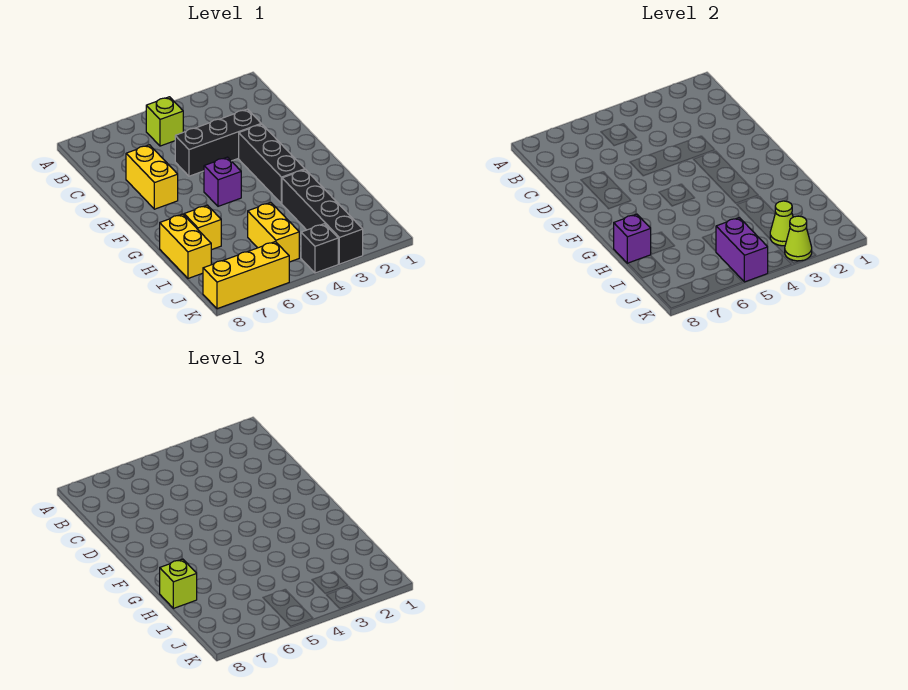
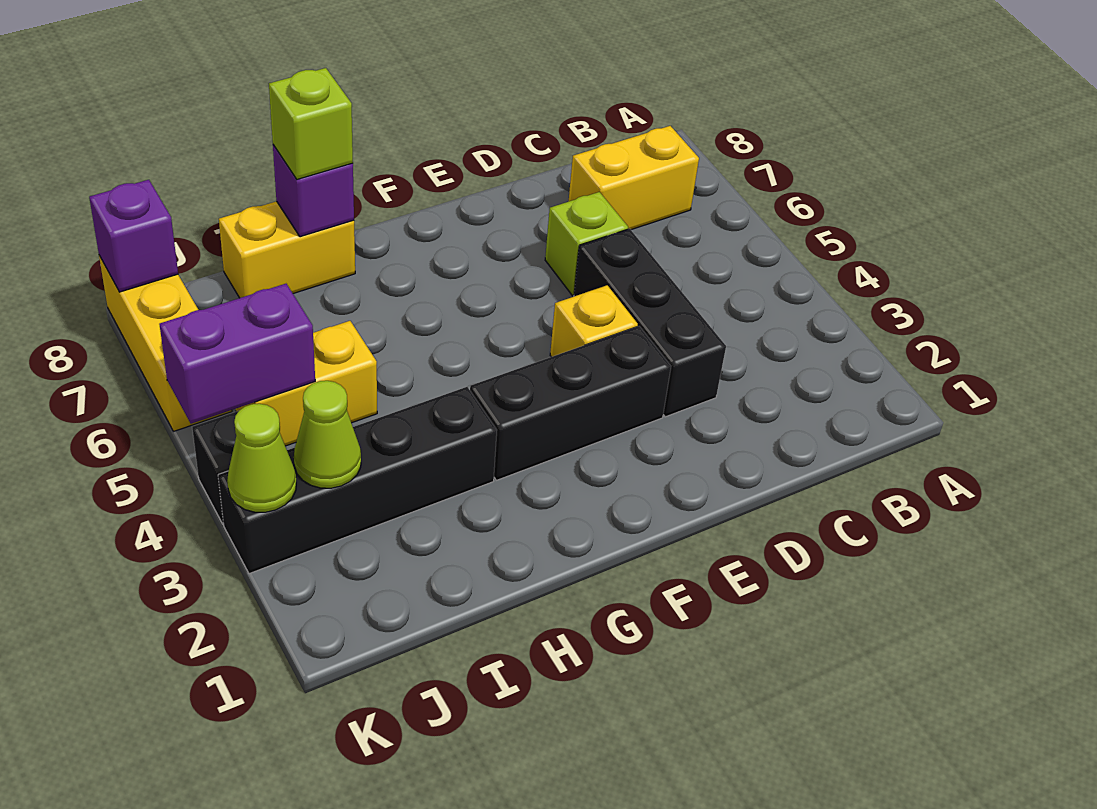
lime brick B5 level 1 -> lime brick D6 level 1
yellow brick D7:E7 level 1 -> yellow brick B7:C7 level 1
purple brick F5 level 1 -> purple brick K8 level 2
yellow brick H7 level 1 -> yellow brick E4 level 1

